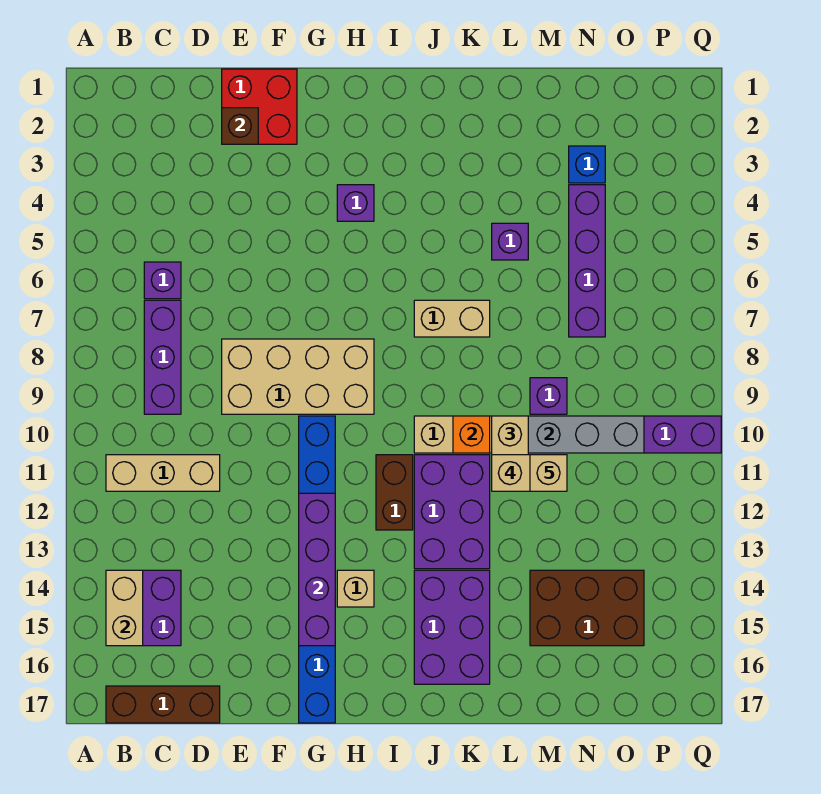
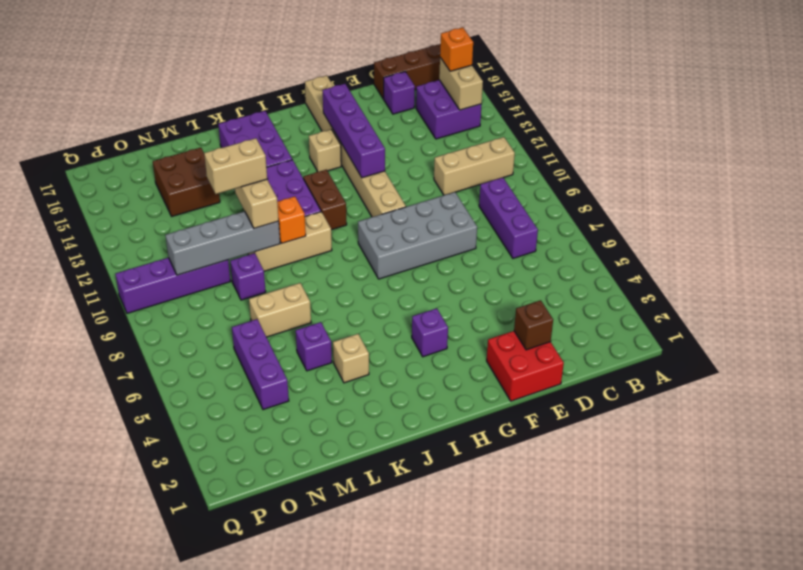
none -> orange brick B15 level 3
purple brick C6 level 1 -> purple brick D16 level 1
tan brick E8:H9 level 1 -> grey brick E8:H9 level 1
blue brick G10:G17 level 1 -> tan brick G10:G17 level 1
tan brick J7:K7 level 1 -> tan brick L7:M7 level 1
tan brick M11 level 5 -> tan brick K4 level 1
brown brick M14:O15 level 1 -> brown brick M14:N15 level 1
blue brick N3 level 1 -> none
purple brick N4:N7 level 1 -> purple brick N4:N6 level 1

